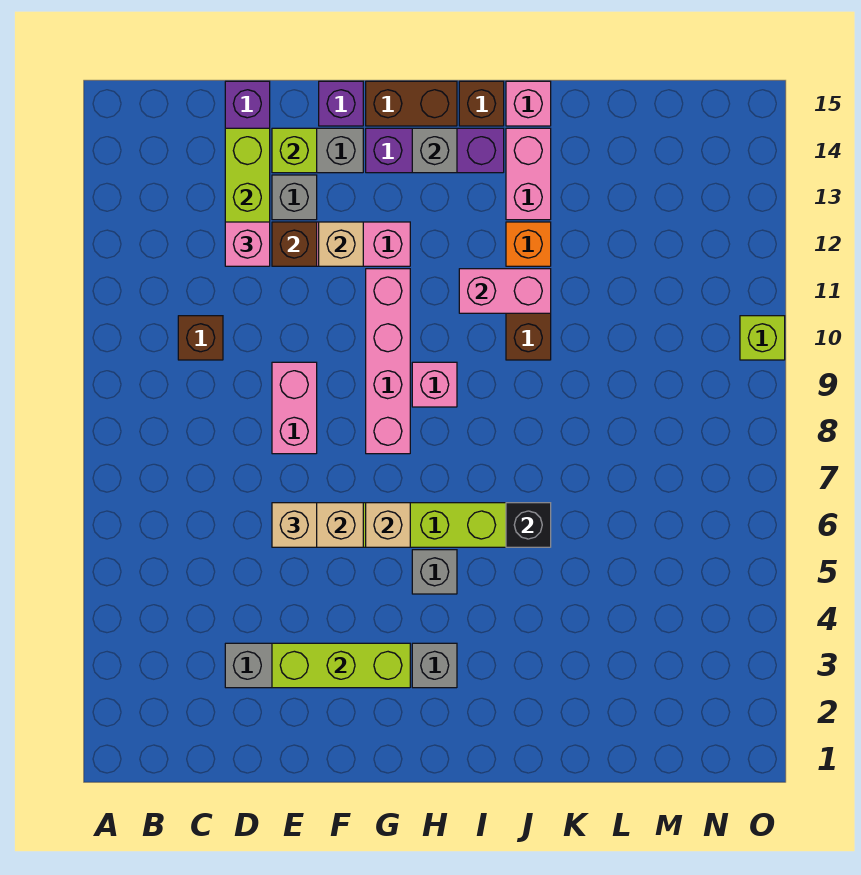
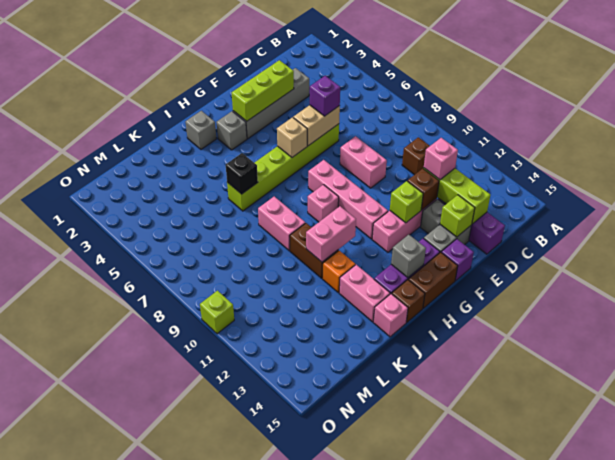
tan brick E6 level 3 -> purple brick E6 level 3
tan brick F12 level 2 -> lime brick F12 level 2
grey brick H5 level 1 -> grey brick I2 level 1
none -> pink brick J8:J9 level 1

